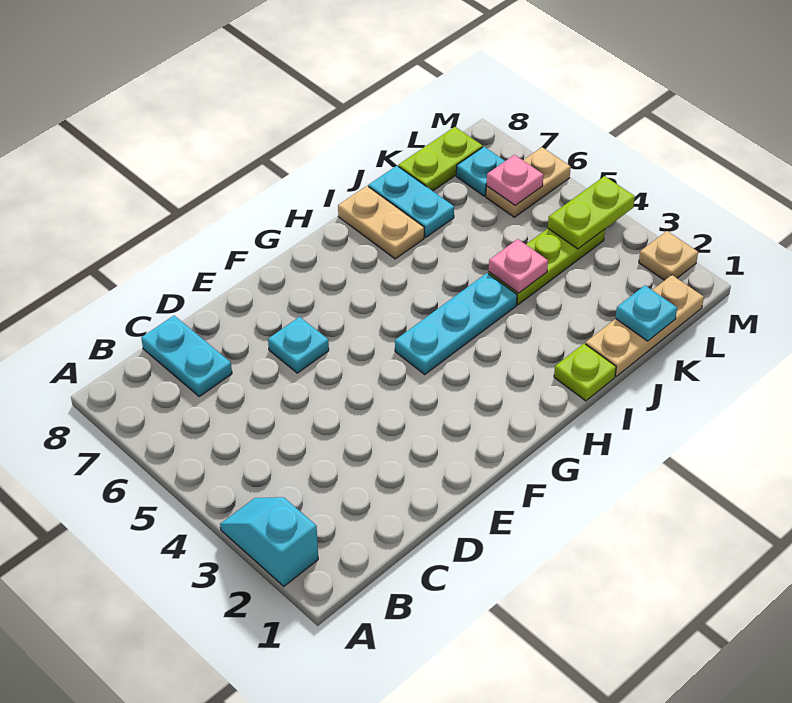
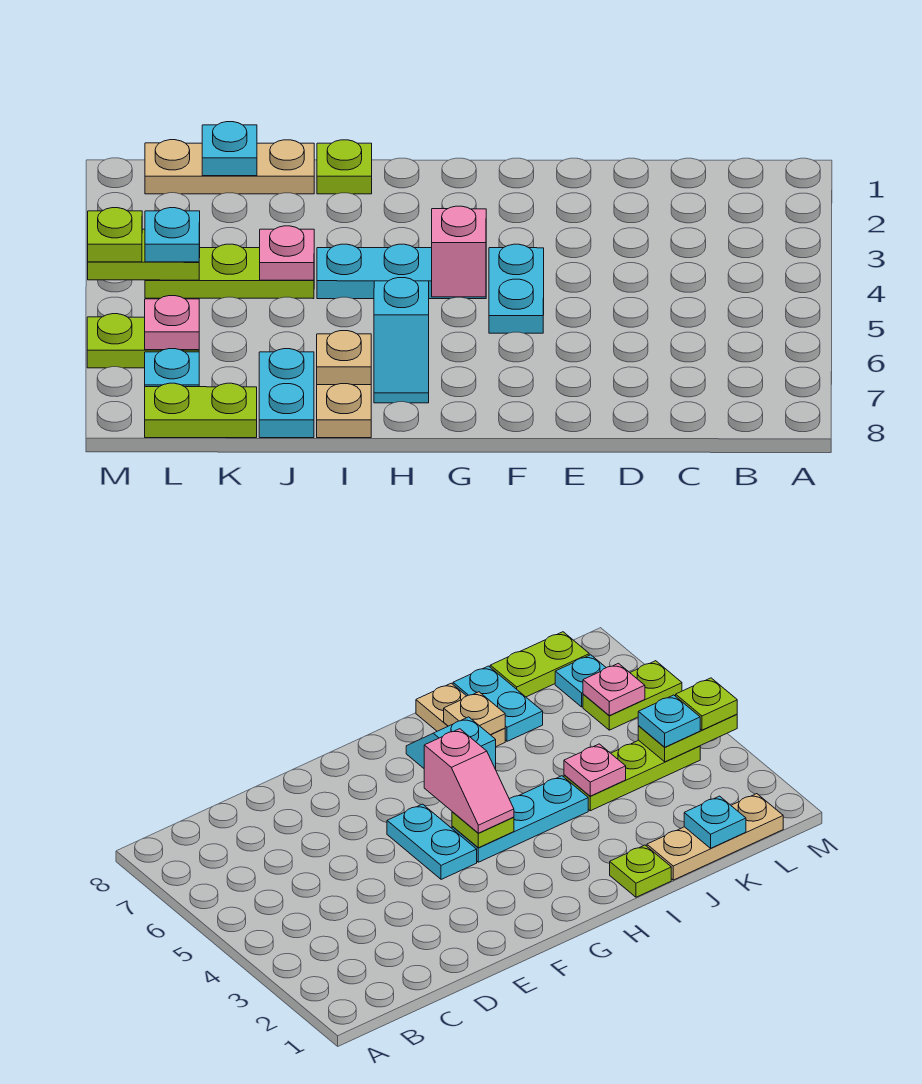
cyan slope A2:A3 level 1 top 2 -> cyan slope H6:H7 level 1 top 6
cyan plate C7:C8 level 1 -> cyan plate F4:F5 level 1
cyan plate E6 level 1 -> cyan plate L4 level 3
none -> lime plate G4 level 2
none -> pink slope G4:G5 level 3 top 5
tan plate L6:M6 level 1 -> lime plate L6:M6 level 1
tan plate M2 level 1 -> tan plate I7 level 2
none -> lime plate M4 level 3

